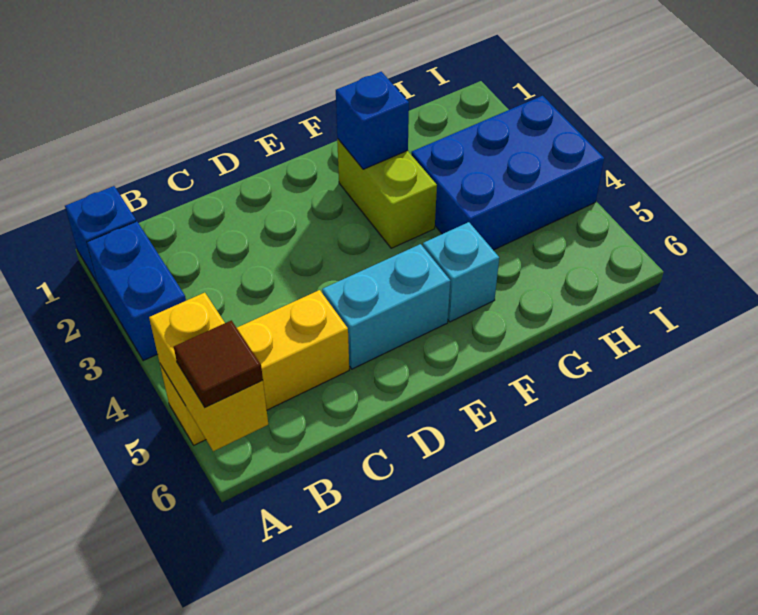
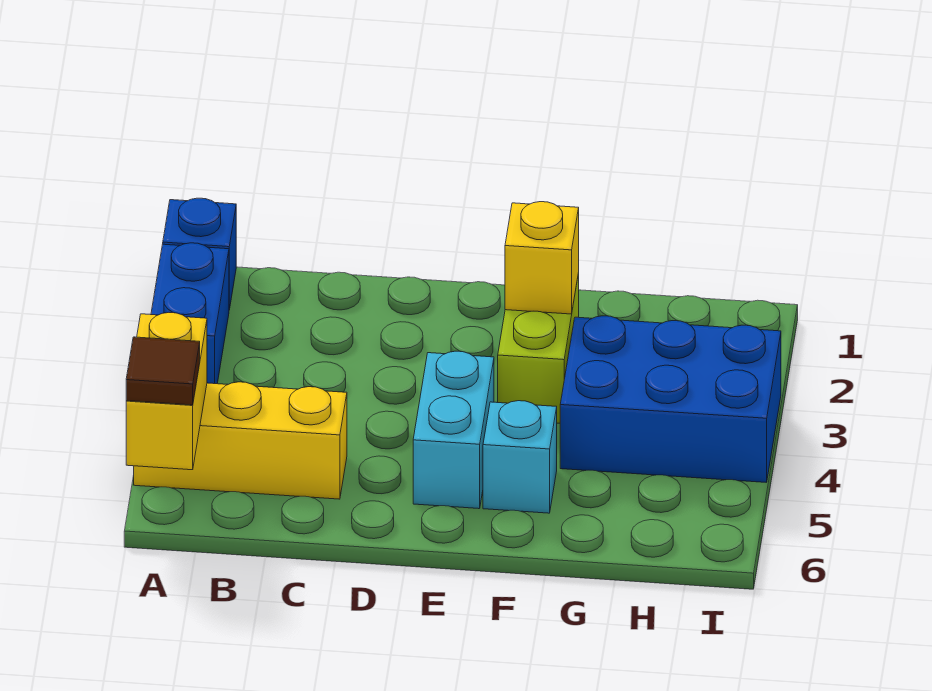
cyan brick D5:E5 level 1 -> cyan brick E4:E5 level 1
blue brick F2 level 2 -> yellow brick F2 level 2

